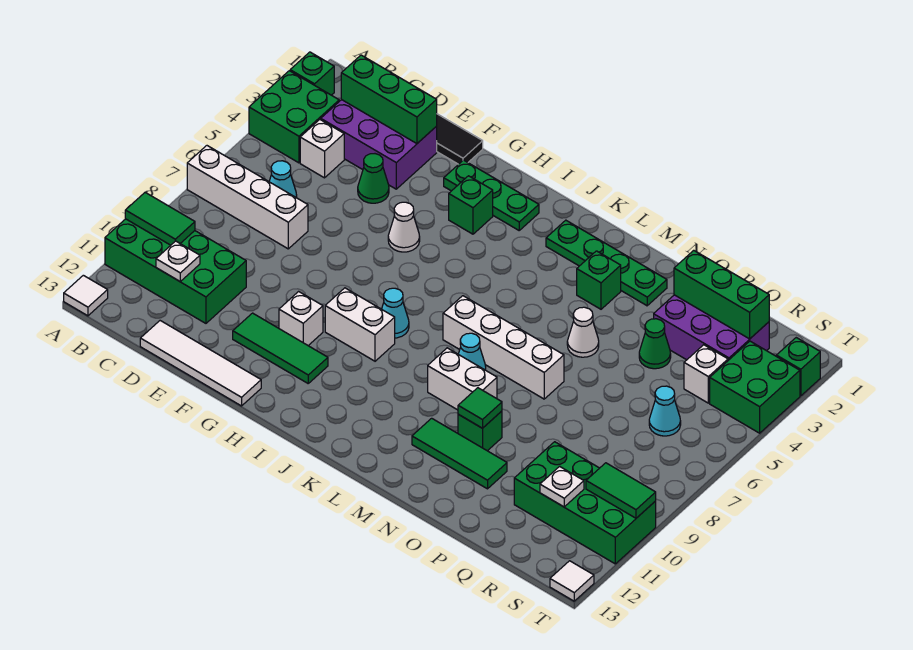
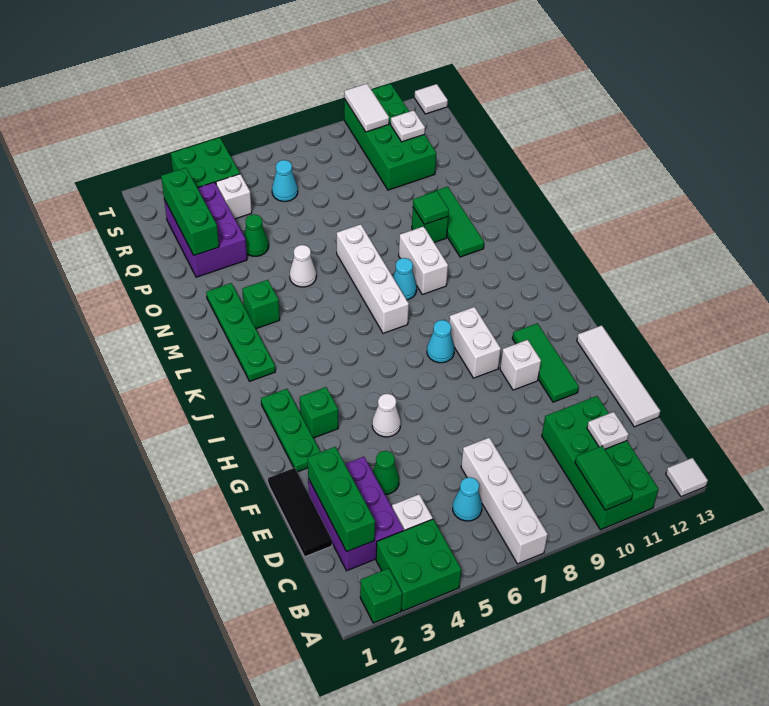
green tile S10:T10 level 2 -> white tile S10:T10 level 2
green brick T2 level 1 -> none

